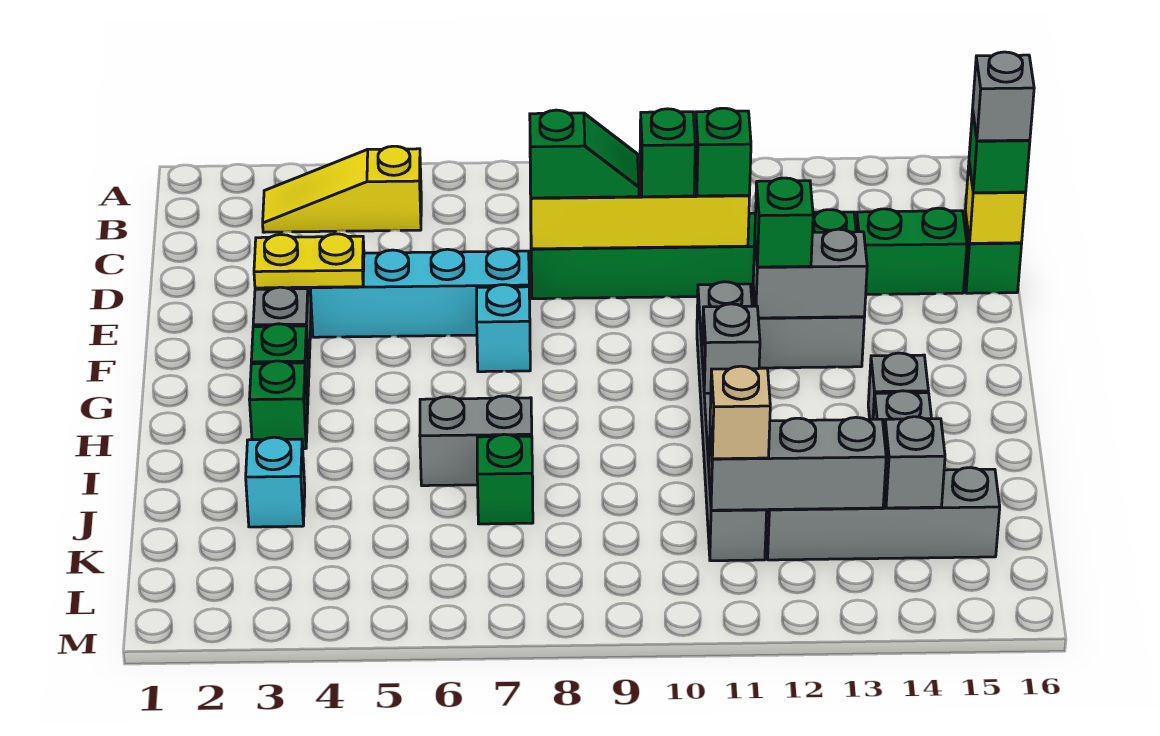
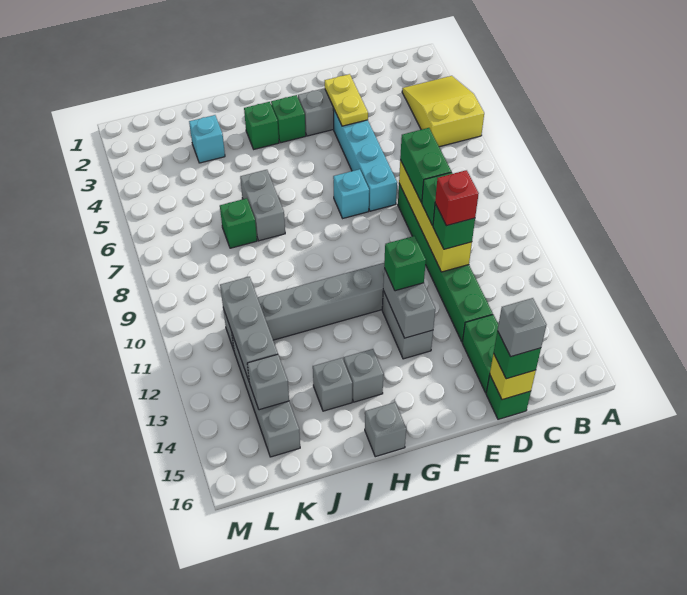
yellow slope B3:B5 level 1 top 5 -> yellow slope A3:B5 level 1 top 5
green slope D8:D9 level 3 top 8 -> green brick D8:D9 level 3
none -> red brick D11 level 4
grey brick H11 level 2 -> grey brick H16 level 1
tan brick K11 level 3 -> none

